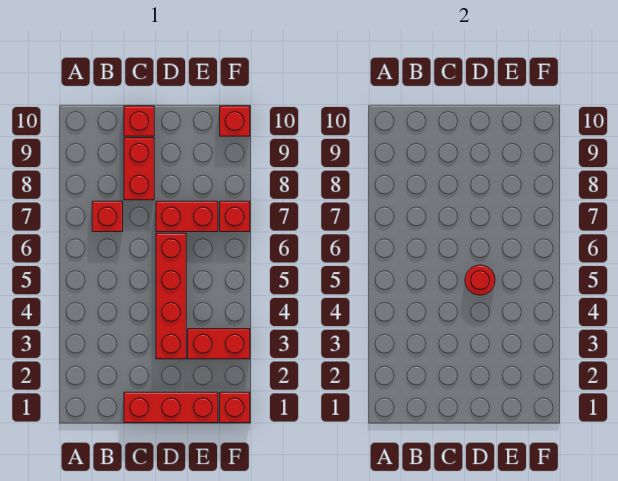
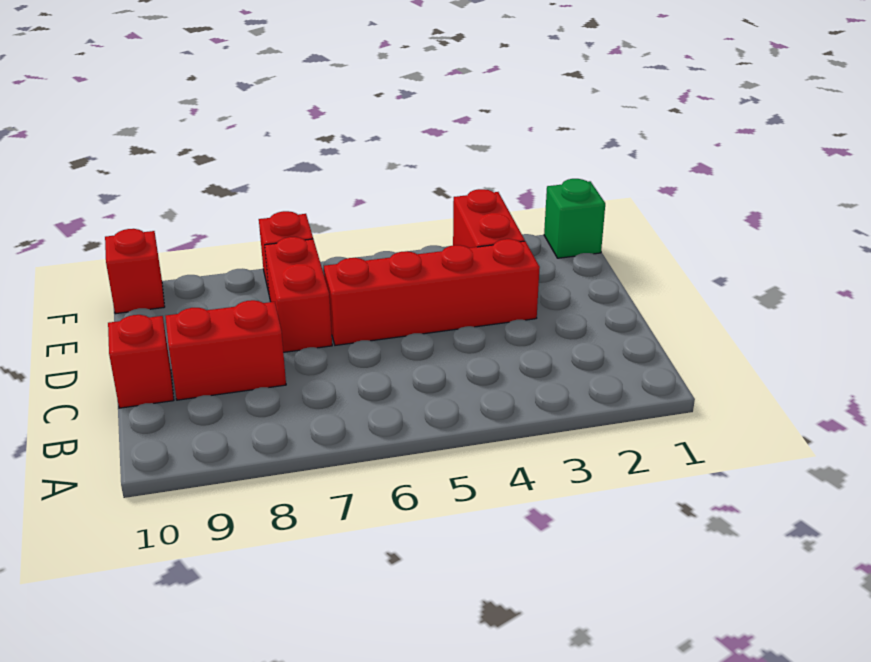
red brick B7 level 1 -> none
red brick C1:E1 level 1 -> none
red round brick D5 level 2 -> none
red brick F1 level 1 -> green brick F1 level 1

